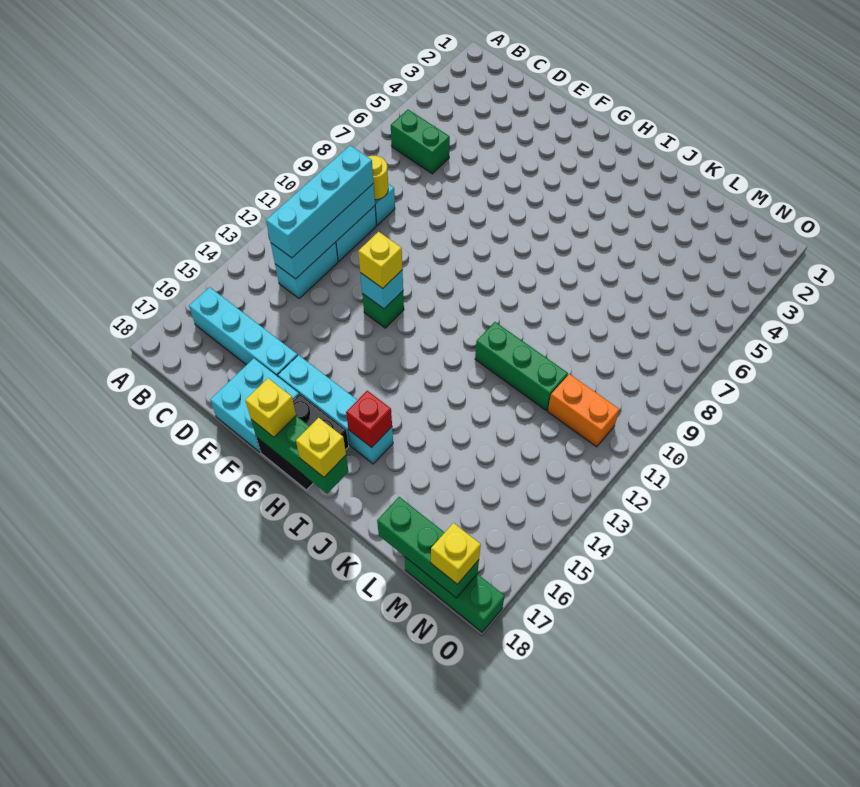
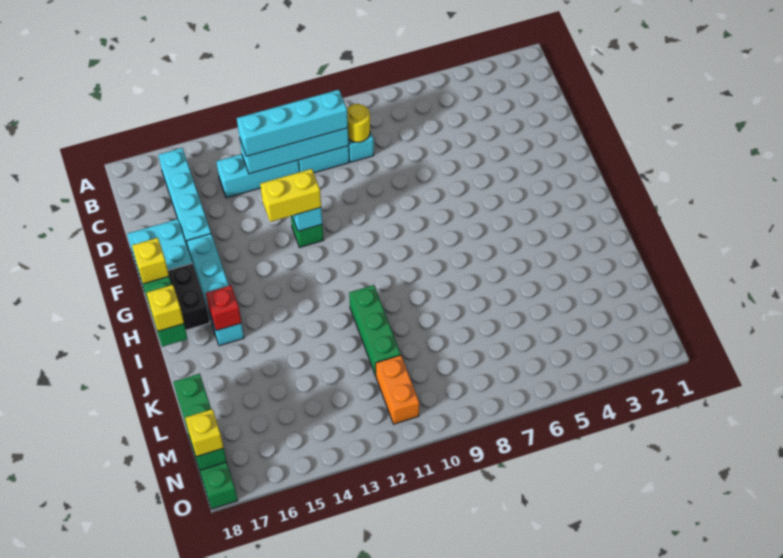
green brick B6:C6 level 1 -> none
cyan brick C12:C13 level 1 -> cyan brick C12:C14 level 1
yellow brick F12 level 3 -> yellow brick F12:F13 level 3

